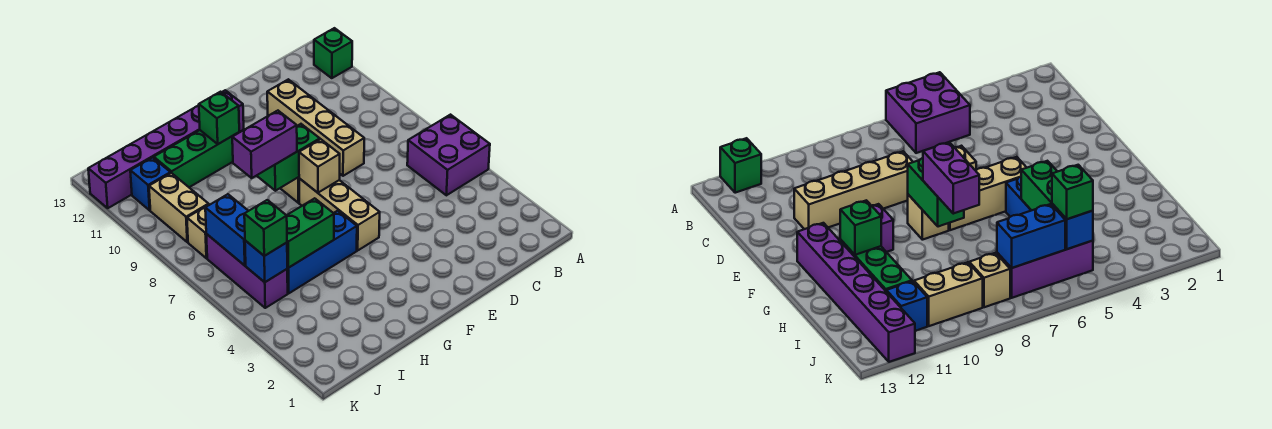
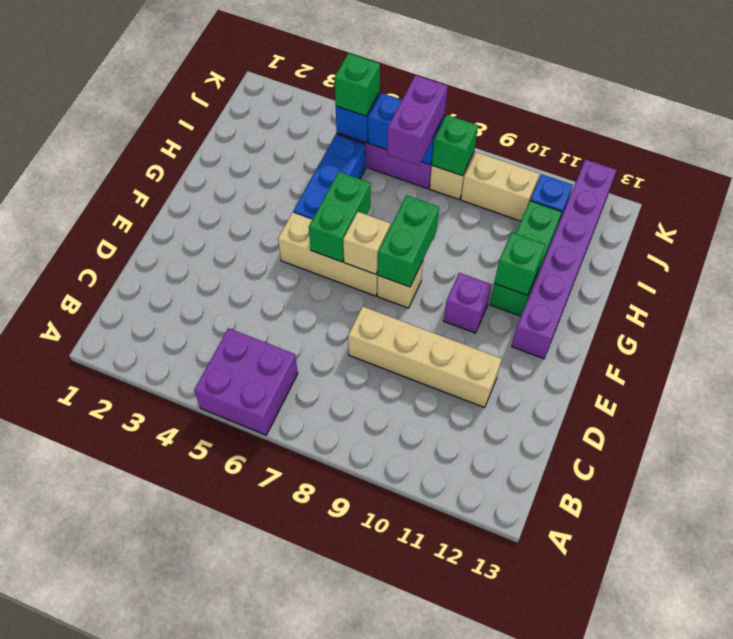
green brick A12 level 1 -> green brick J8 level 2
purple brick G8:H8 level 3 -> purple brick I7:J7 level 3
green brick H5:I5 level 2 -> green brick F6:G6 level 2

